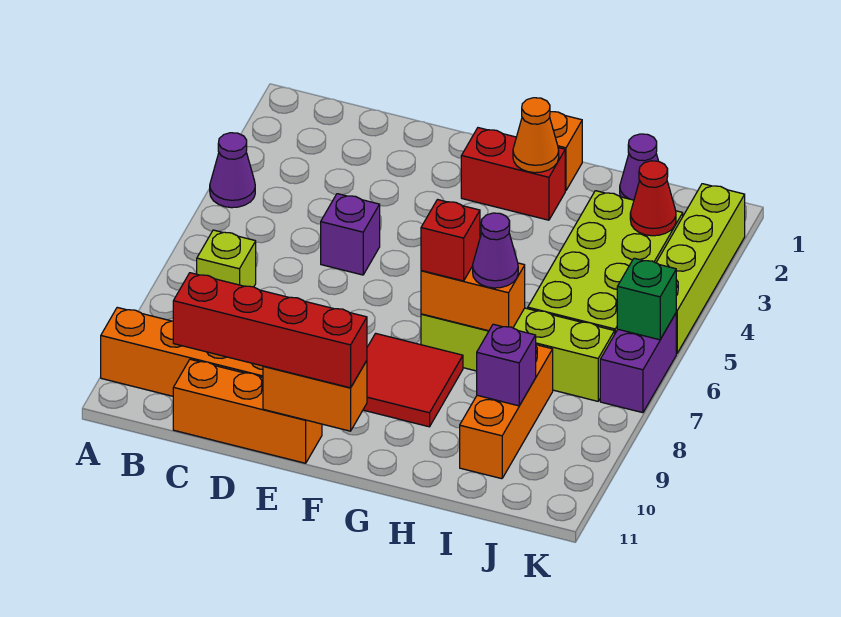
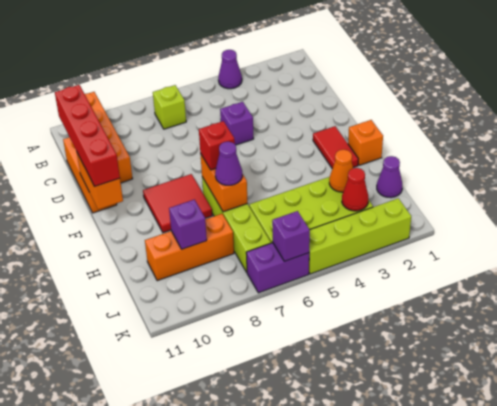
red brick F2:G2 level 1 -> red tile F2:G2 level 1
orange cone G2 level 2 -> orange cone I3 level 2
green brick K6 level 2 -> purple brick K6 level 2

